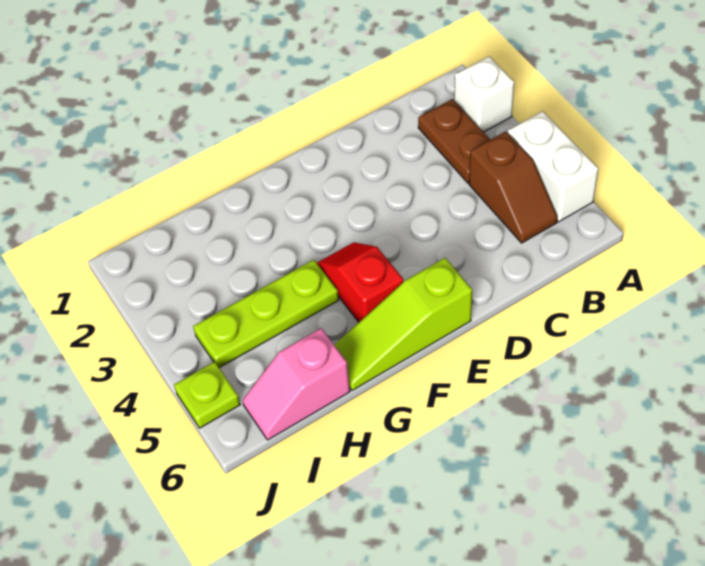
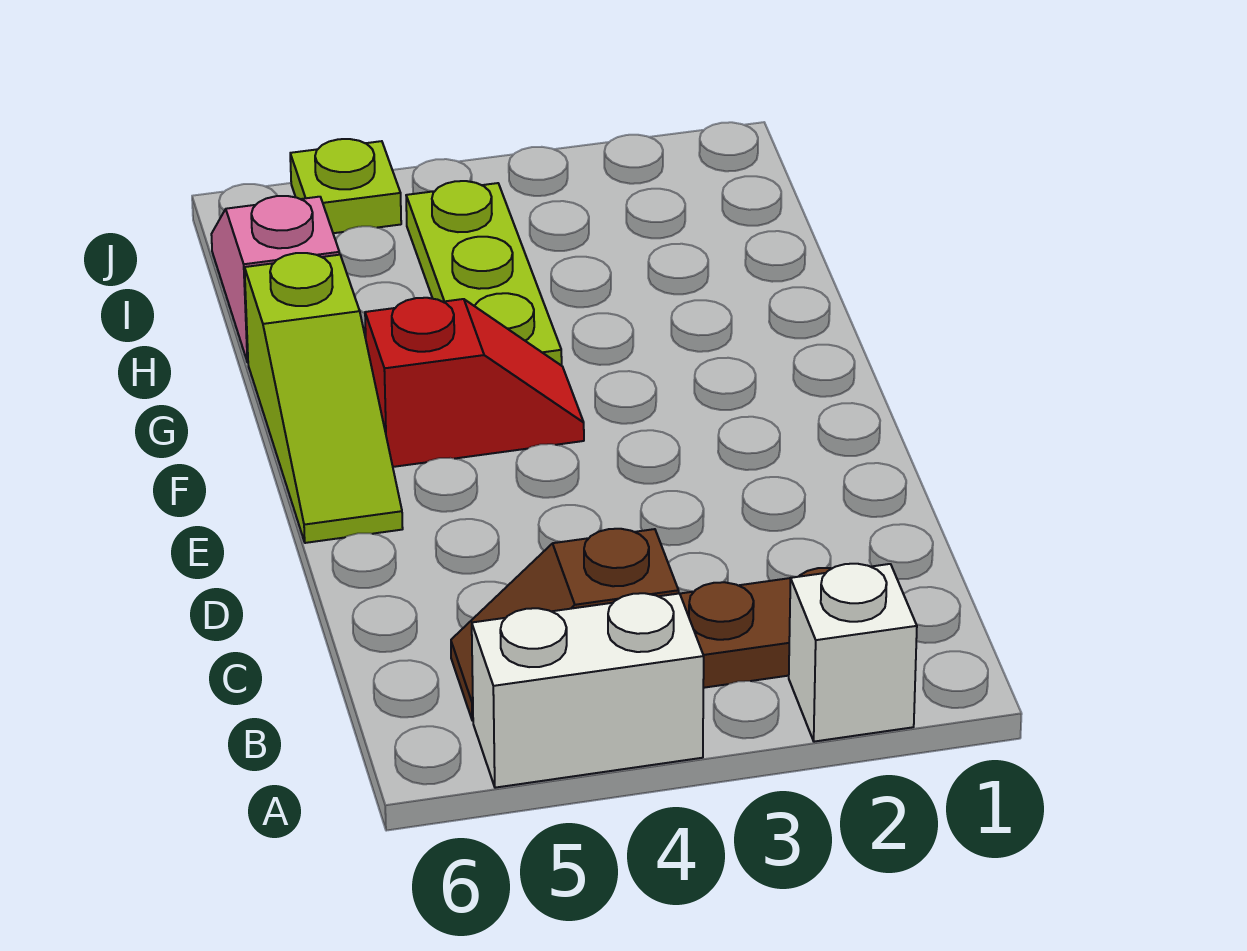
lime slope E6:G6 level 1 top E -> lime slope E6:G6 level 1 top G

